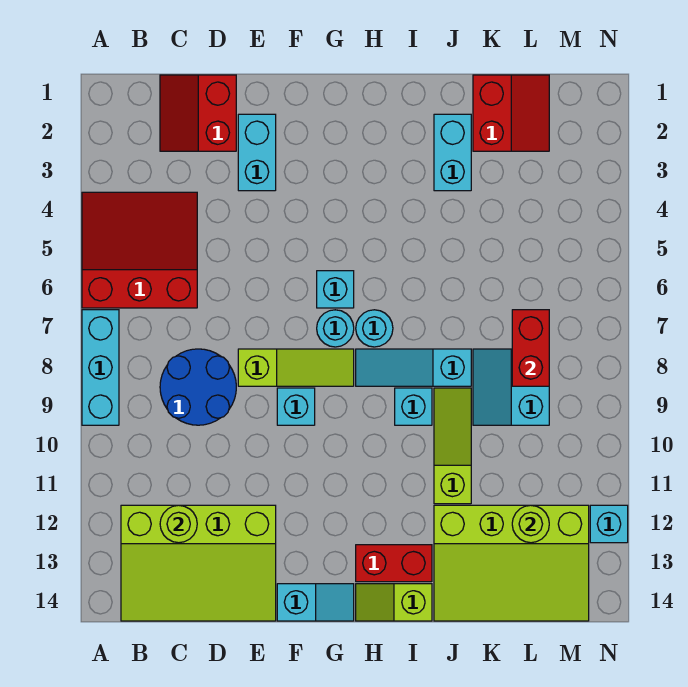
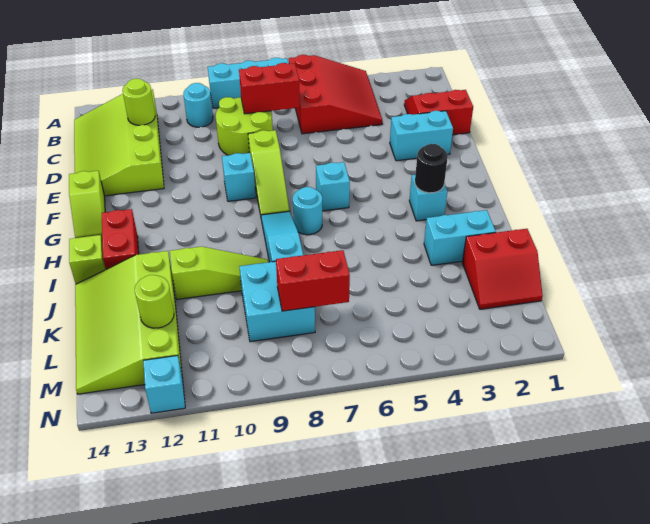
none -> red brick C7:C8 level 2
blue round brick C8:D9 level 1 -> lime round brick C8:D9 level 1
cyan slope F14:G14 level 1 top F -> lime slope F14:G14 level 1 top F
cyan round brick G7 level 1 -> cyan round brick B10 level 1
none -> black round brick H3 level 2
cyan brick I9 level 1 -> cyan brick H3 level 1
cyan slope K8:L9 level 1 top L -> cyan brick K8:L9 level 1

